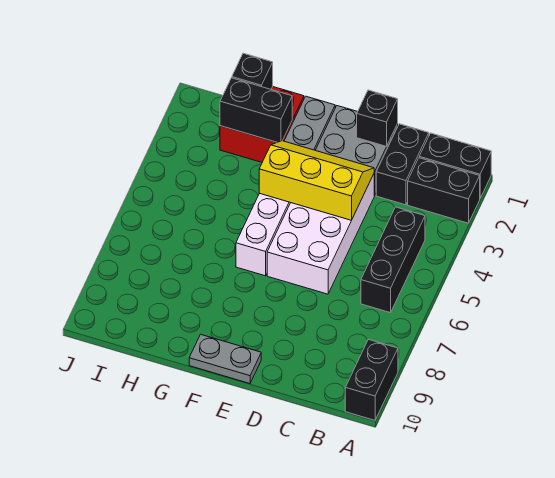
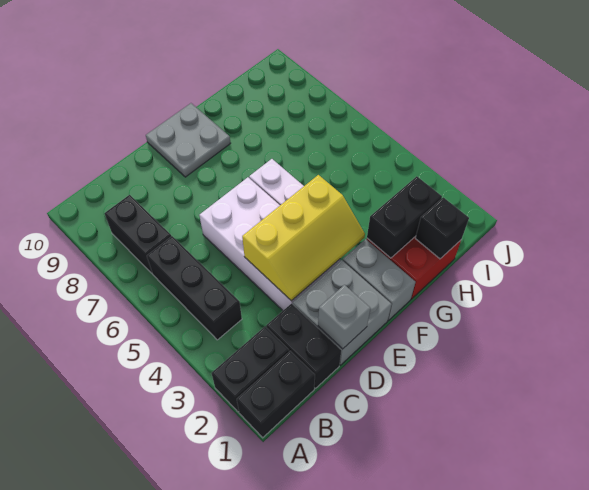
black brick A9:A10 level 1 -> black brick B7:B8 level 1
black brick D1 level 2 -> grey brick D1 level 2
grey plate E10:F10 level 1 -> grey plate E9:F10 level 1

